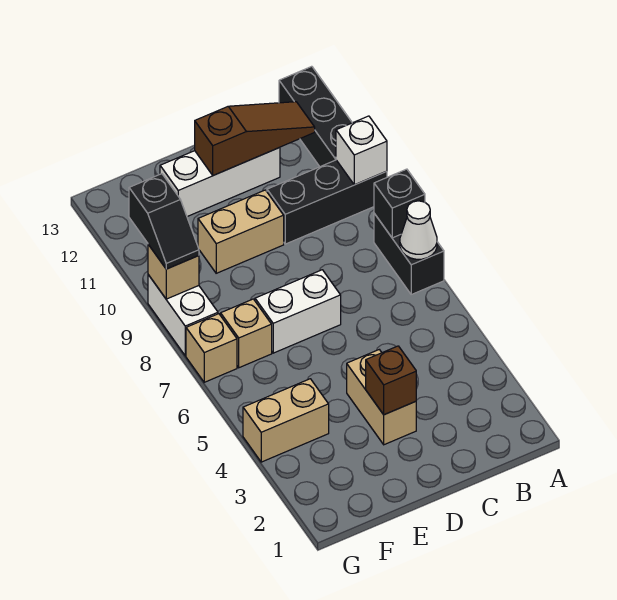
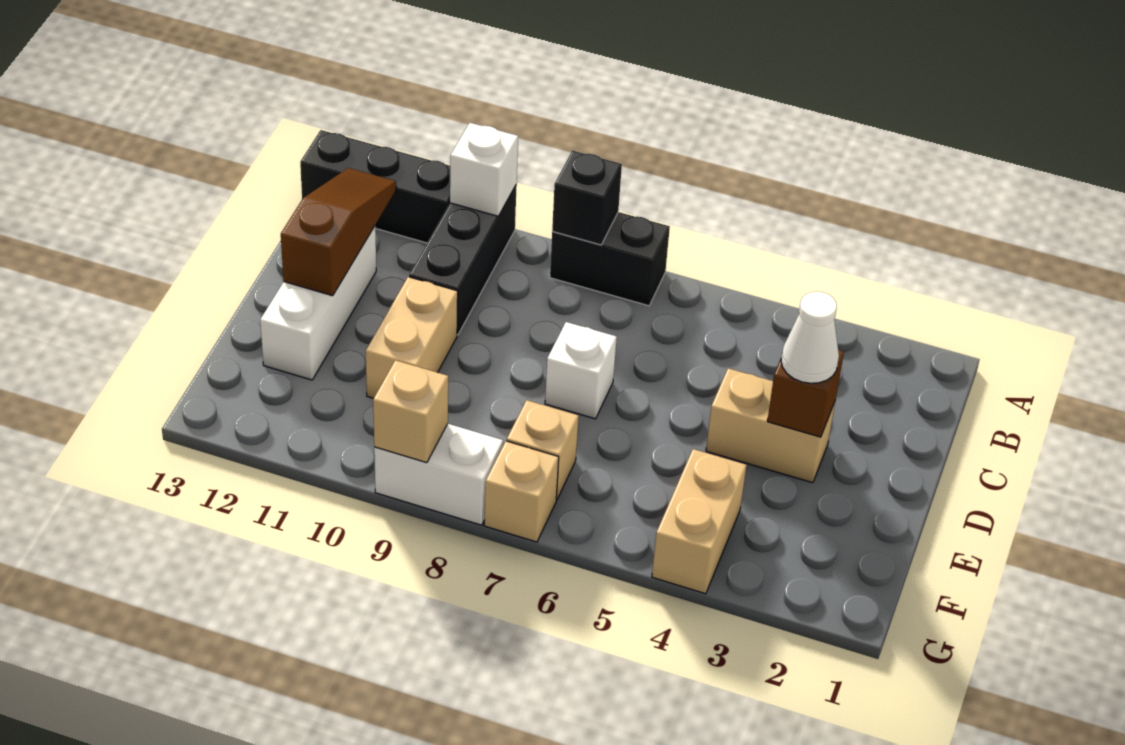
white cone A7 level 2 -> white cone D3 level 3
white brick D7:E7 level 1 -> white brick D7 level 1
black slope G9:G10 level 3 top 10 -> none

